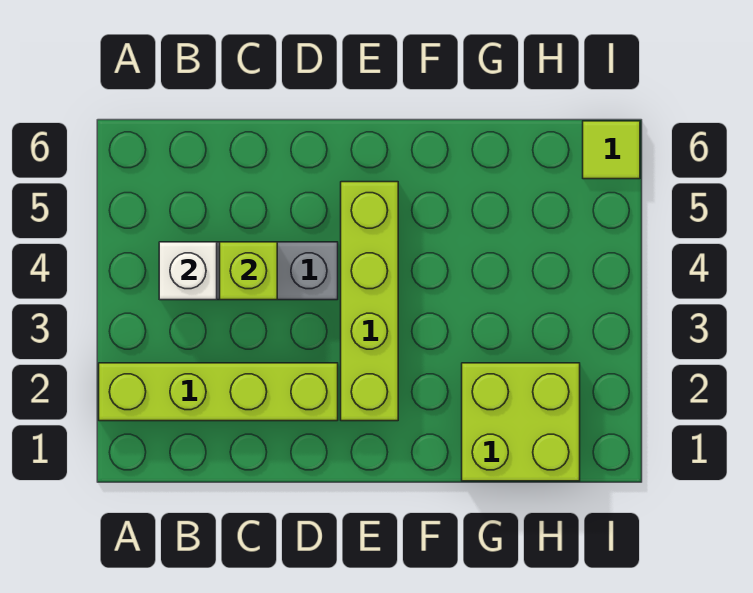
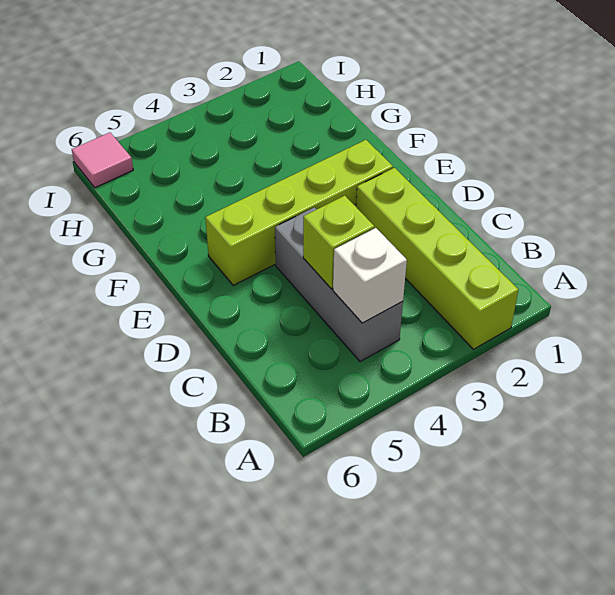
lime brick G1:H2 level 1 -> none
lime tile I6 level 1 -> pink tile I6 level 1

